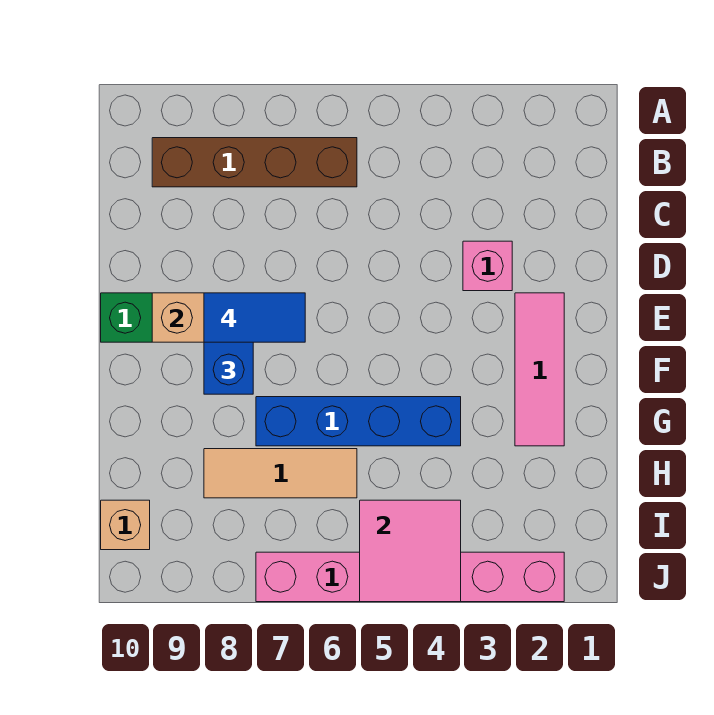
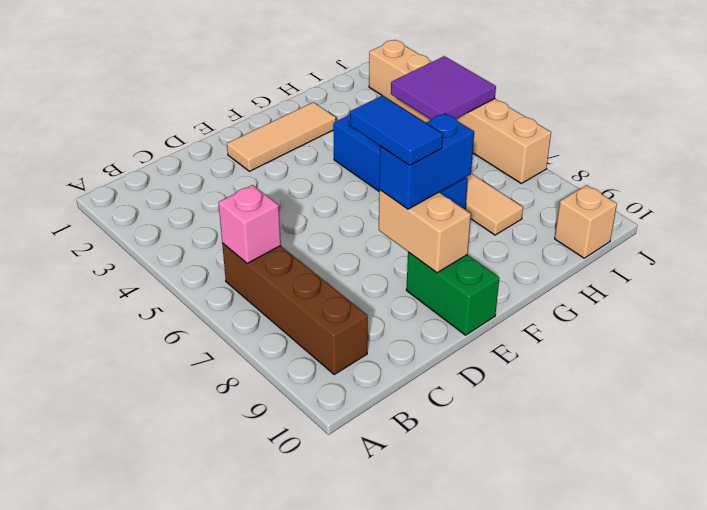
pink brick D3 level 1 -> pink brick B6 level 2
pink tile E2:G2 level 1 -> tan tile E2:G2 level 1
pink tile I4:J5 level 2 -> purple tile I4:J5 level 2
pink brick J2:J7 level 1 -> tan brick J2:J7 level 1

